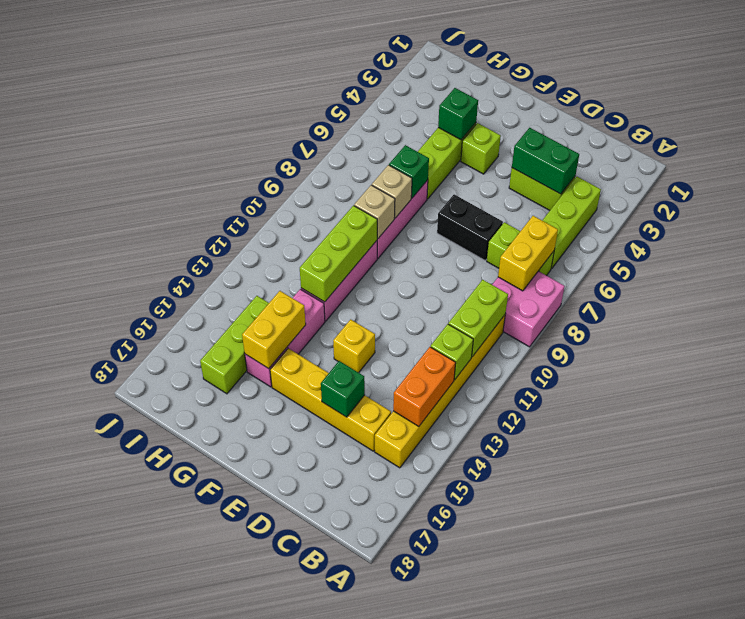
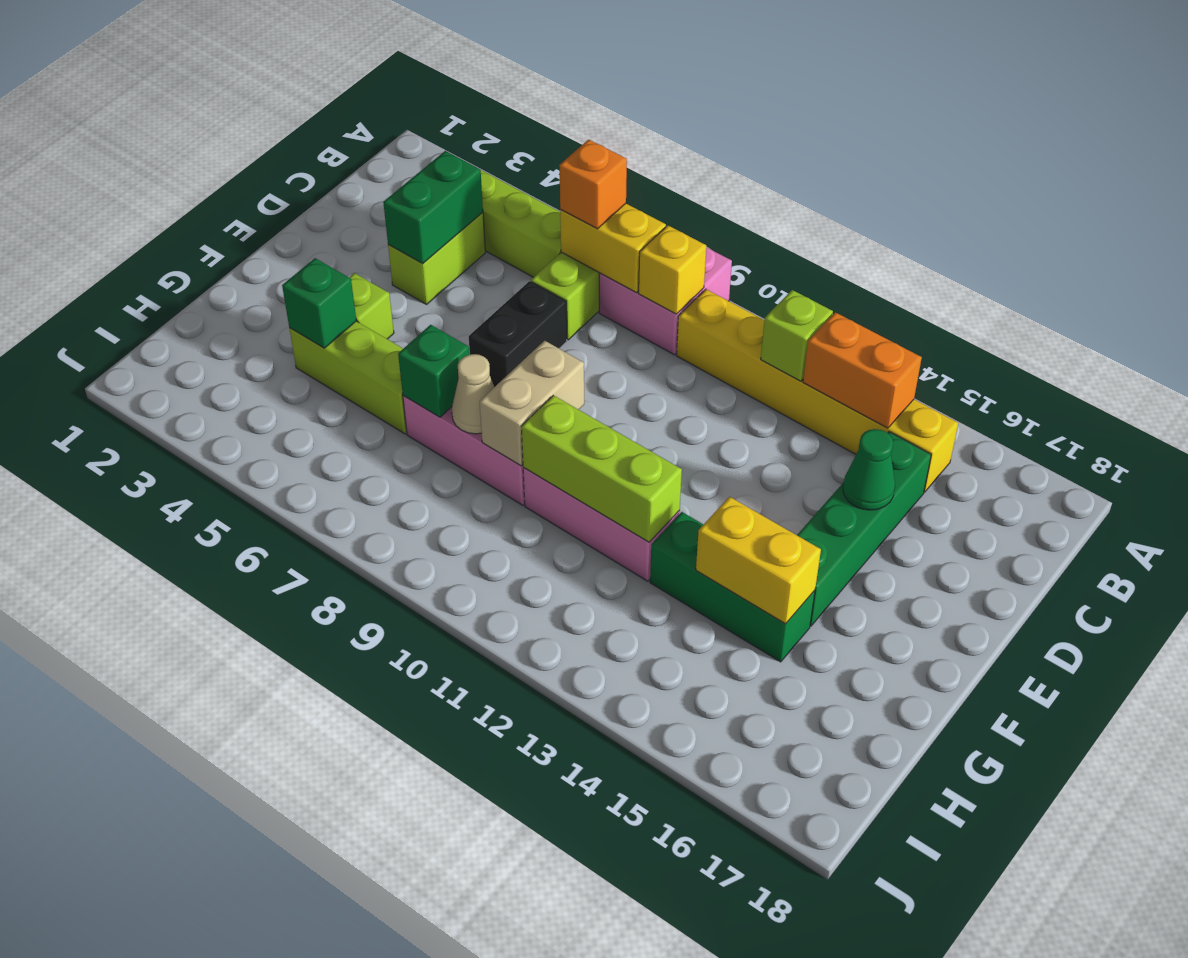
none -> orange brick B7 level 3
lime brick B10:B11 level 2 -> none
yellow brick C15:F15 level 1 -> green brick C15:F15 level 1
green brick D15 level 2 -> green cone D15 level 2
yellow brick E13 level 1 -> yellow brick B9 level 2
tan brick G8 level 2 -> tan cone G8 level 2
tan brick G9 level 2 -> tan brick F9:G9 level 2
pink brick G13:G15 level 1 -> green brick G13:G15 level 1
lime brick H14:H16 level 1 -> none

